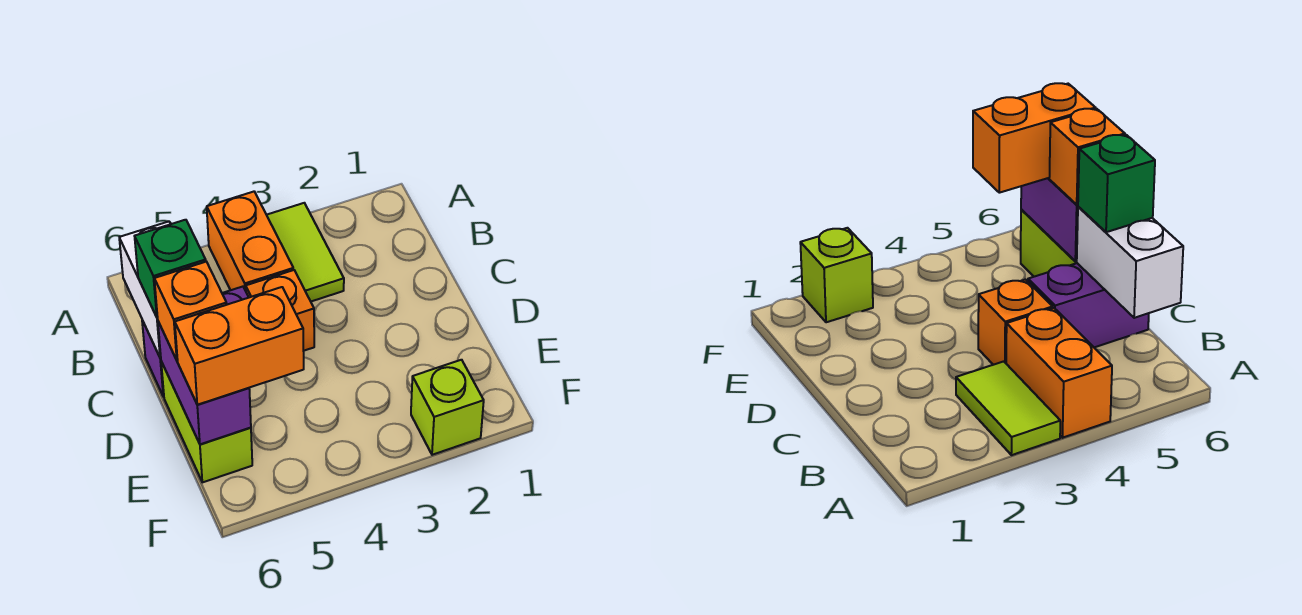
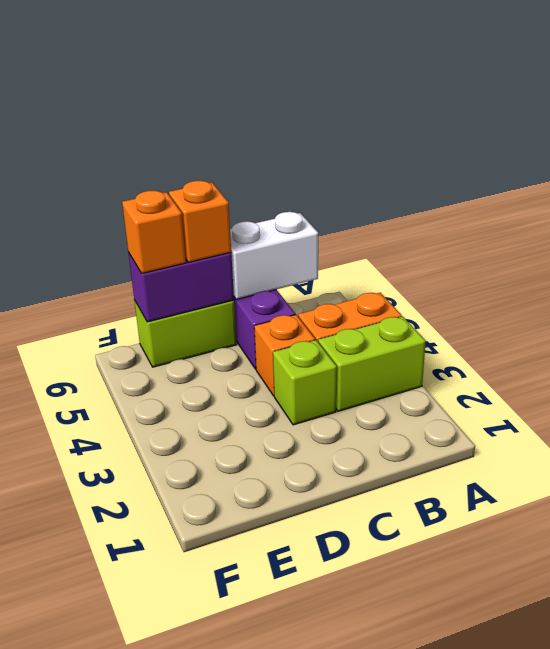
lime tile A3:B3 level 1 -> lime brick A3:B3 level 1
green brick C6 level 3 -> none
orange brick E5:E6 level 3 -> orange brick E6 level 3
lime brick F2 level 1 -> lime brick C3 level 1

